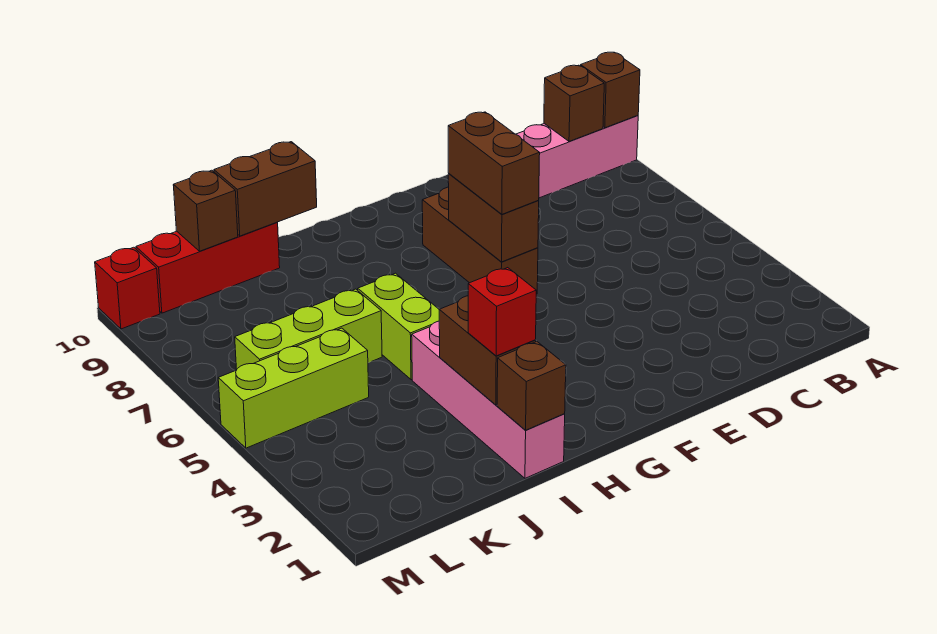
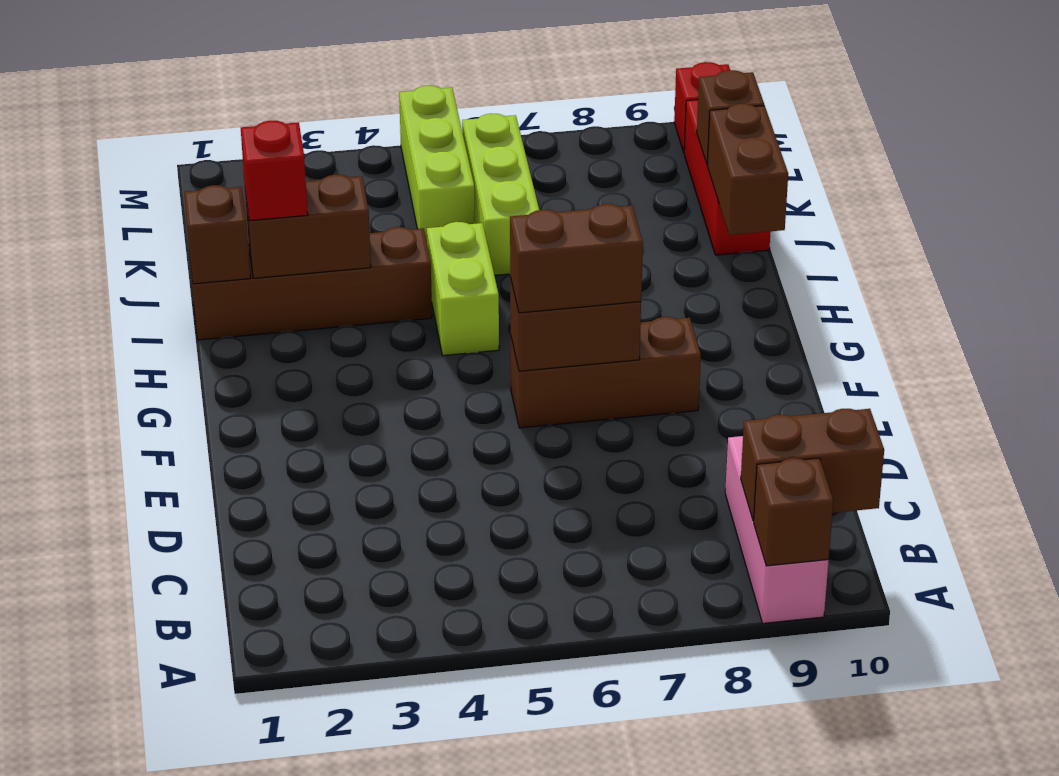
brown brick B9 level 2 -> brown brick B9:B10 level 2
pink brick I1:I4 level 1 -> brown brick I1:I4 level 1
lime brick I5:I6 level 1 -> lime brick H5:I5 level 1

